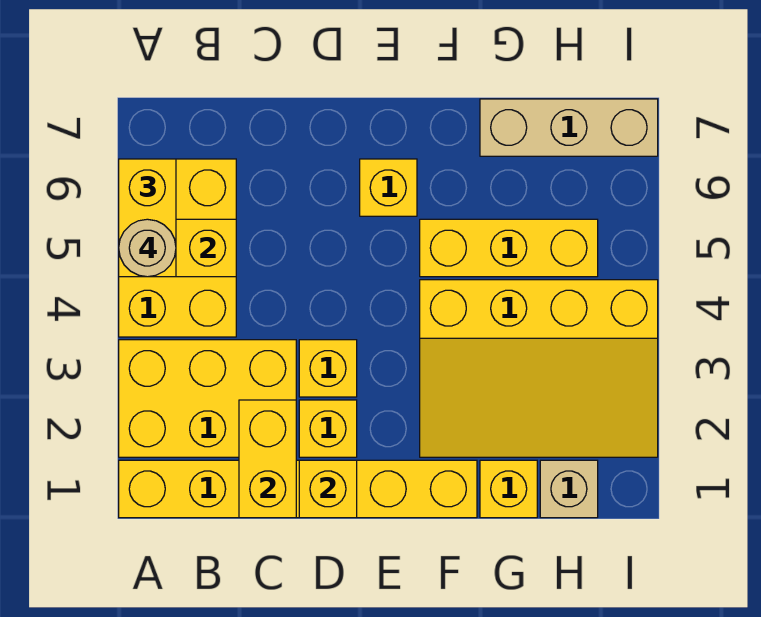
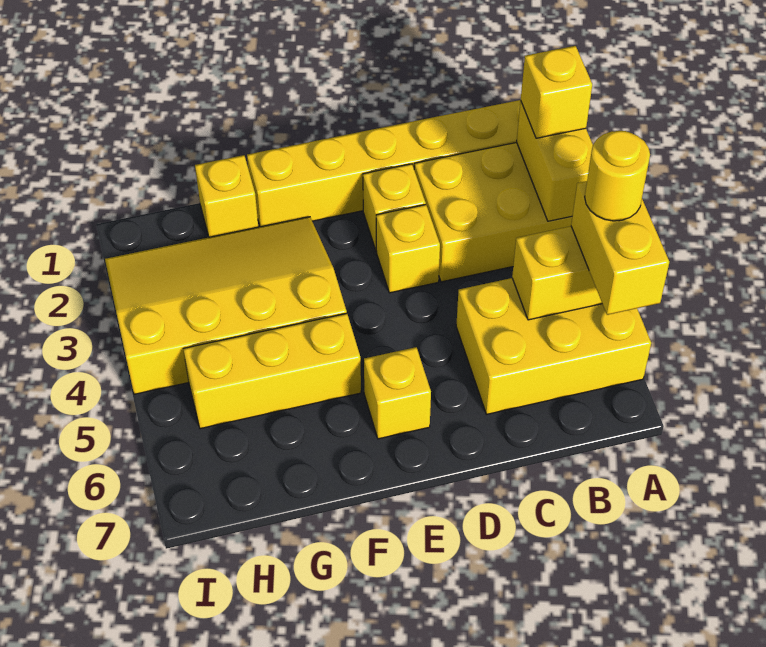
yellow brick A4:B6 level 1 -> yellow brick A5:C6 level 1
tan round brick A5 level 4 -> yellow round brick A5 level 4
yellow brick C1:C2 level 2 -> yellow brick A2:A3 level 2
yellow brick D1 level 2 -> yellow brick A2 level 3
tan brick G7:I7 level 1 -> none
tan brick H1 level 1 -> none

